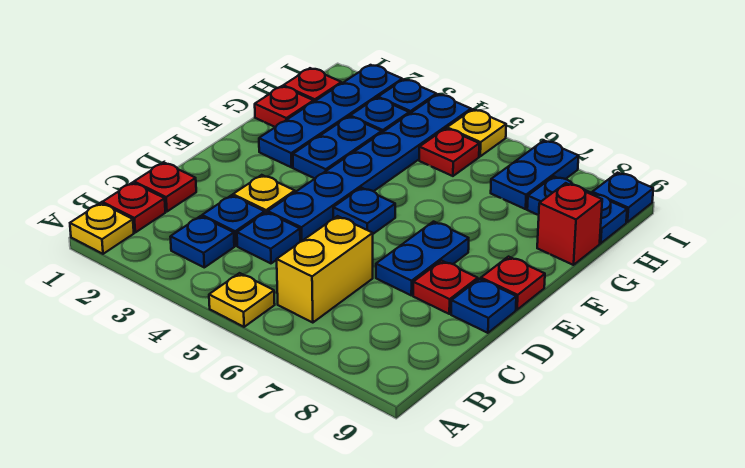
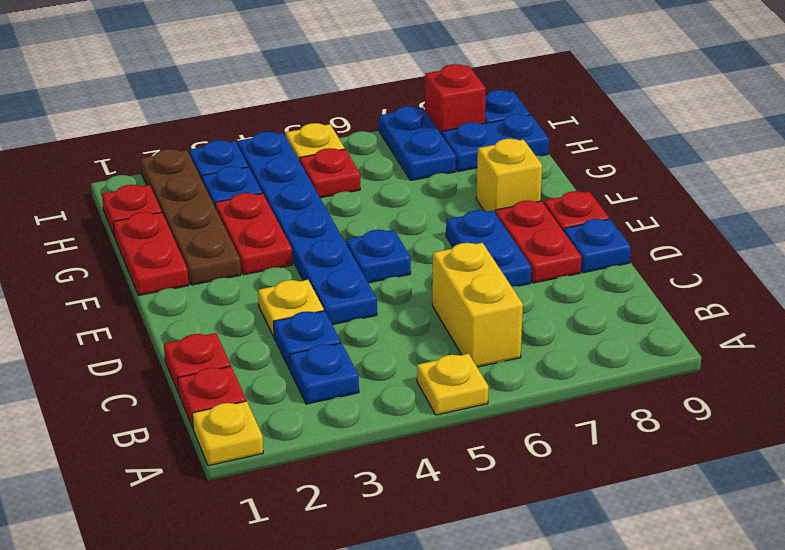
blue plate C4 level 1 -> none
red plate D8 level 1 -> red plate D8:E8 level 1
blue plate F2:I2 level 1 -> brown plate F2:I2 level 1
blue plate F3:G3 level 1 -> red plate F3:G3 level 1
none -> yellow brick F8 level 1
red plate G1 level 1 -> red plate F1:G1 level 1
red brick G9 level 1 -> red brick I8 level 1

